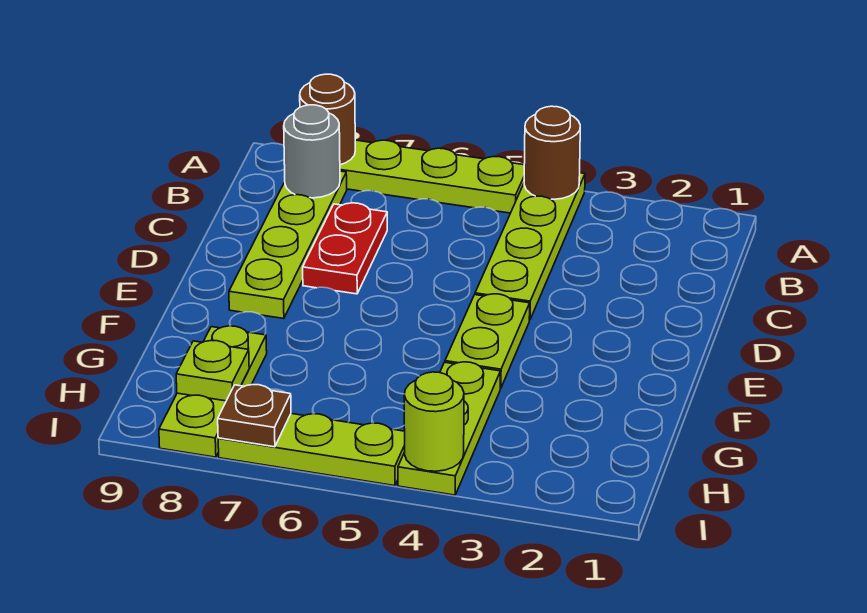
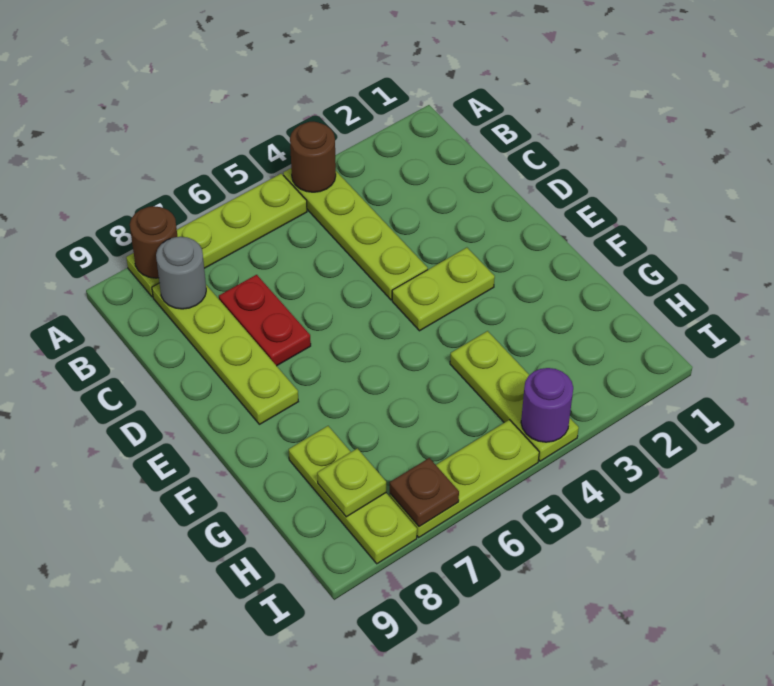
lime plate E4:F4 level 1 -> lime plate E3:E4 level 1
lime round brick I4 level 2 -> purple round brick I4 level 2

